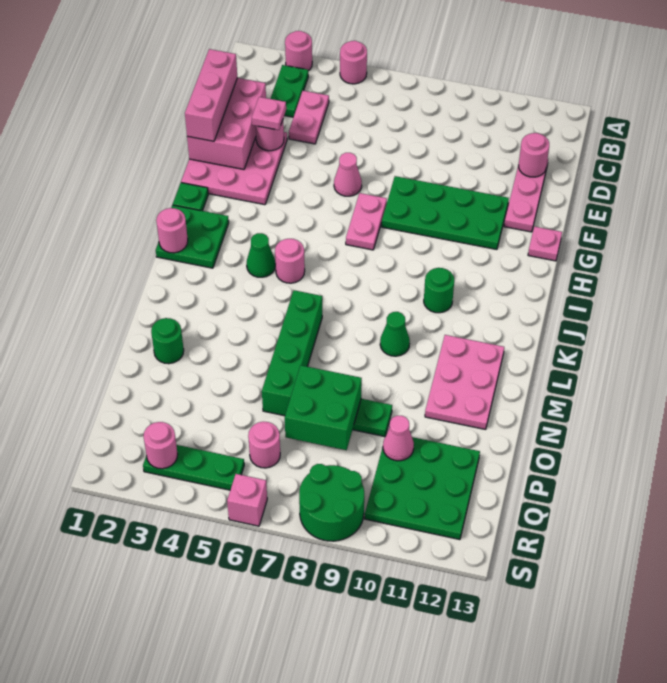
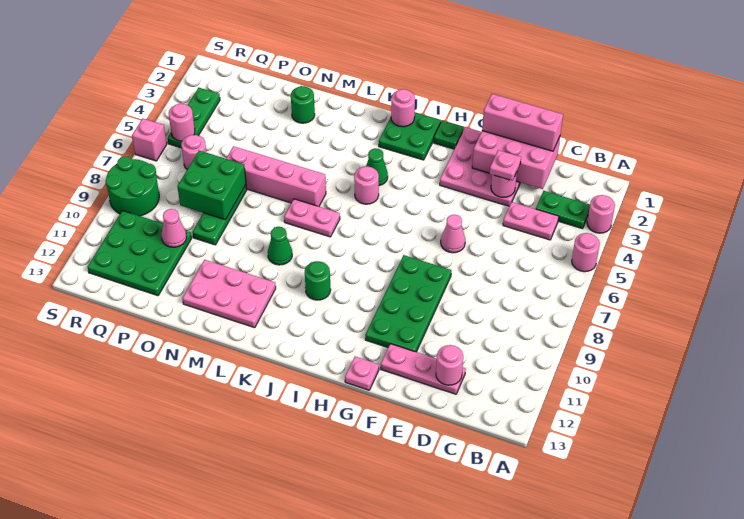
pink plate G7:H7 level 1 -> pink plate K7:L7 level 1
green brick L6:O6 level 1 -> pink brick L6:O6 level 1
pink round brick R3 level 2 -> pink round brick R5 level 2

